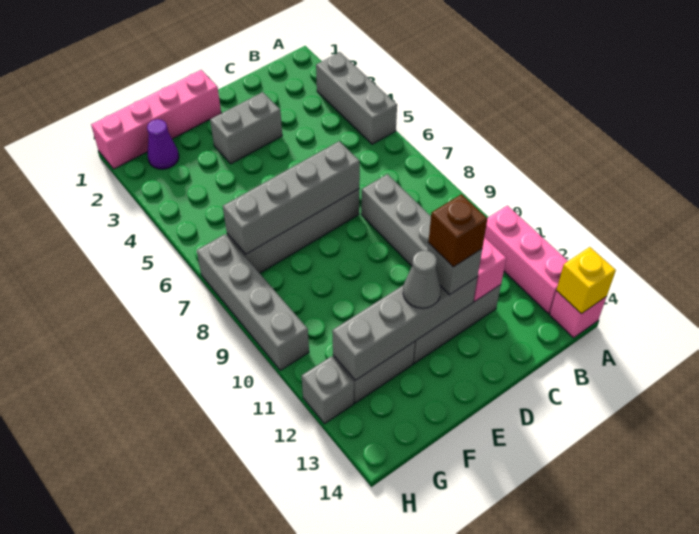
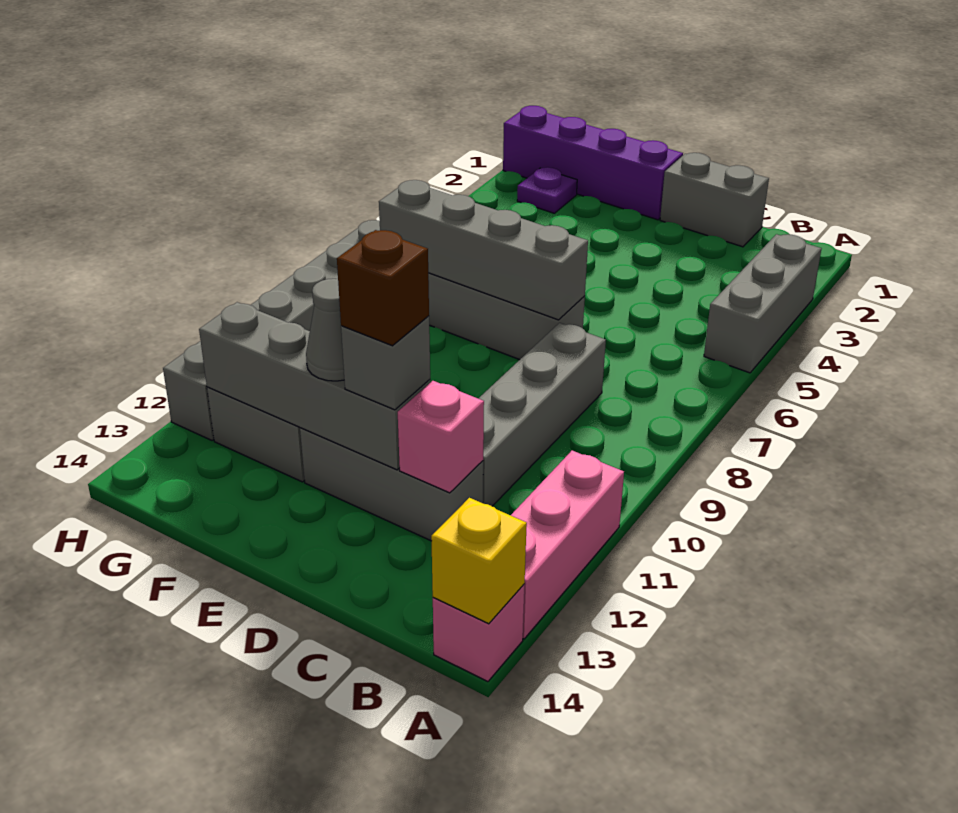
grey brick D3:E3 level 1 -> grey brick C1:D1 level 1
pink brick E1:H1 level 1 -> purple brick E1:H1 level 1
purple cone G2 level 1 -> purple plate G2 level 1

